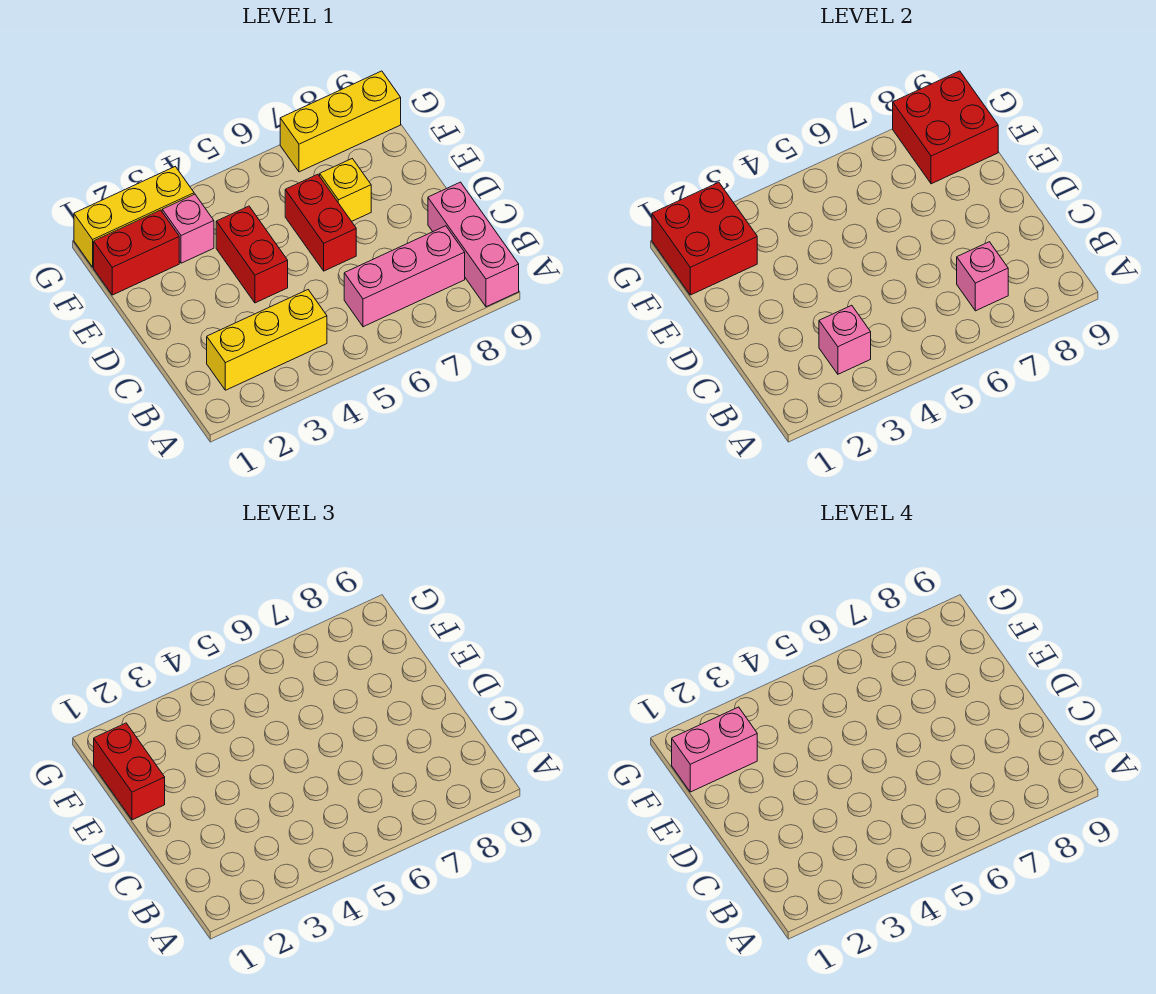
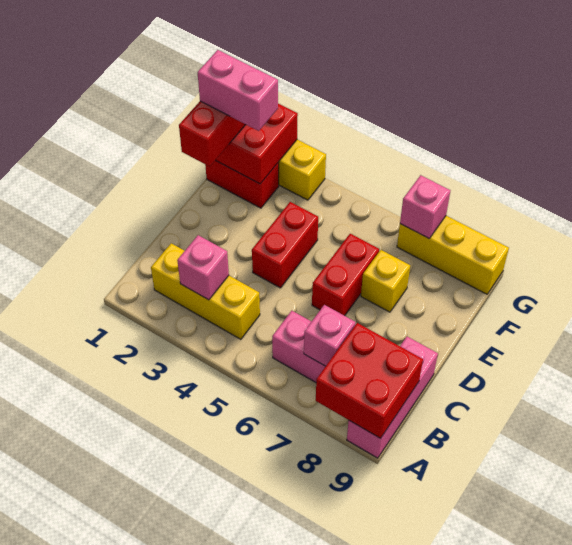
pink brick F3 level 1 -> pink brick G7 level 2
red brick F8:G9 level 2 -> red brick A8:B9 level 2

